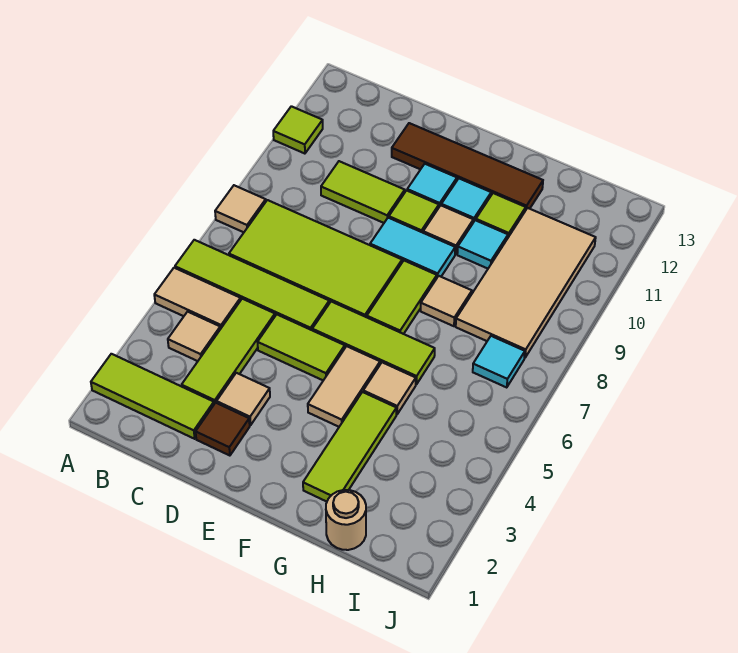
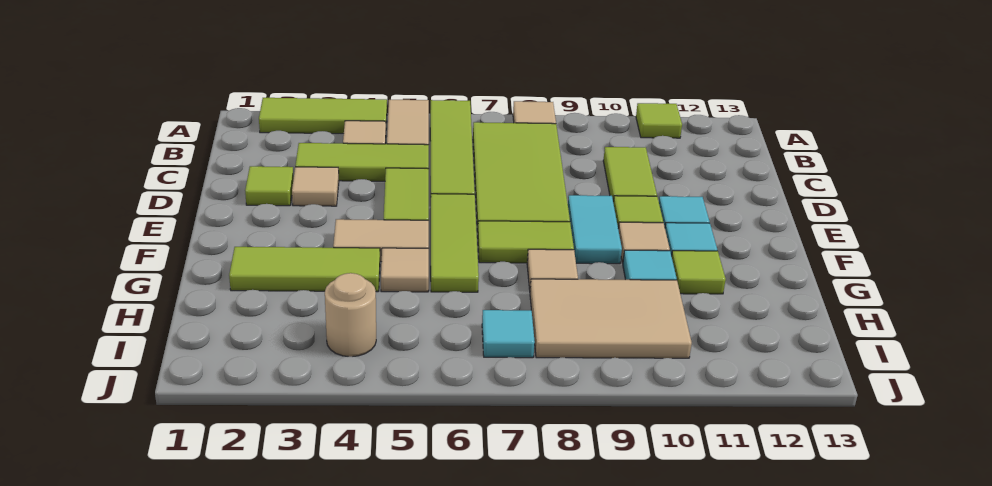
lime tile A2:C2 level 1 -> lime tile A2:A4 level 1
brown tile D2 level 1 -> lime tile D2 level 1
brown tile D12:G12 level 1 -> none
tan round brick H1 level 1 -> tan round brick I4 level 1
tan tile H8:I11 level 1 -> tan tile H8:I10 level 1

